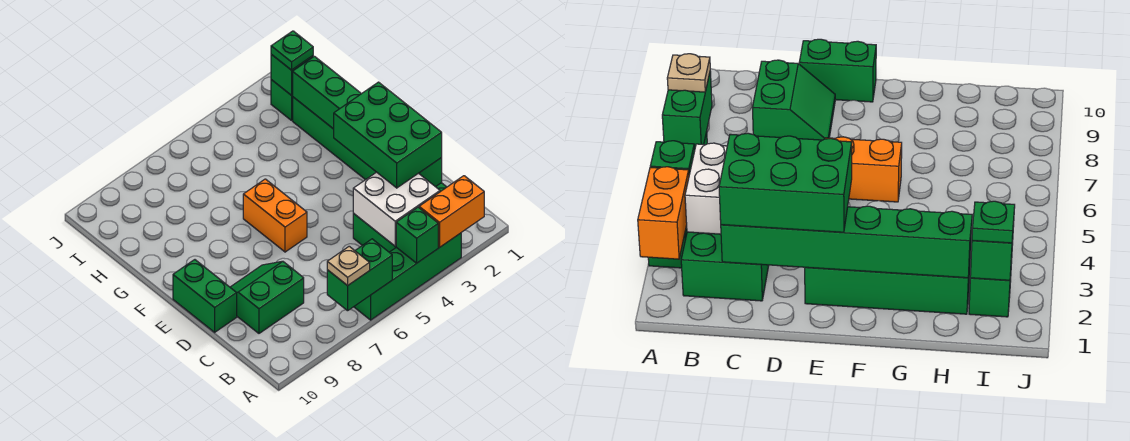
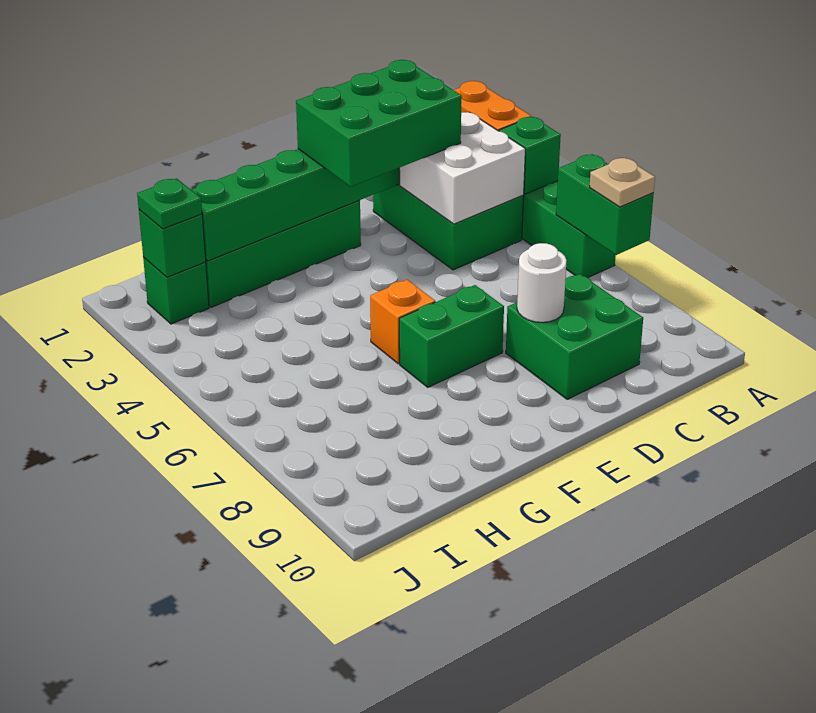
green slope C8:D9 level 1 top C -> green brick C8:D9 level 1
none -> white round brick D8 level 2
green brick D10:E10 level 1 -> green brick E7:F7 level 1
orange brick E6:F6 level 1 -> orange brick F6 level 1

